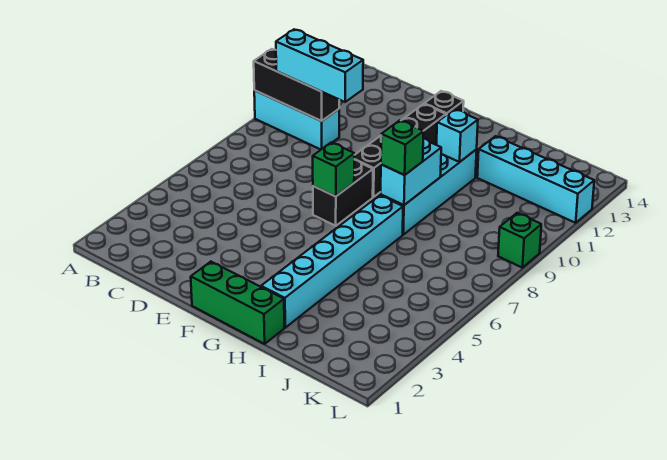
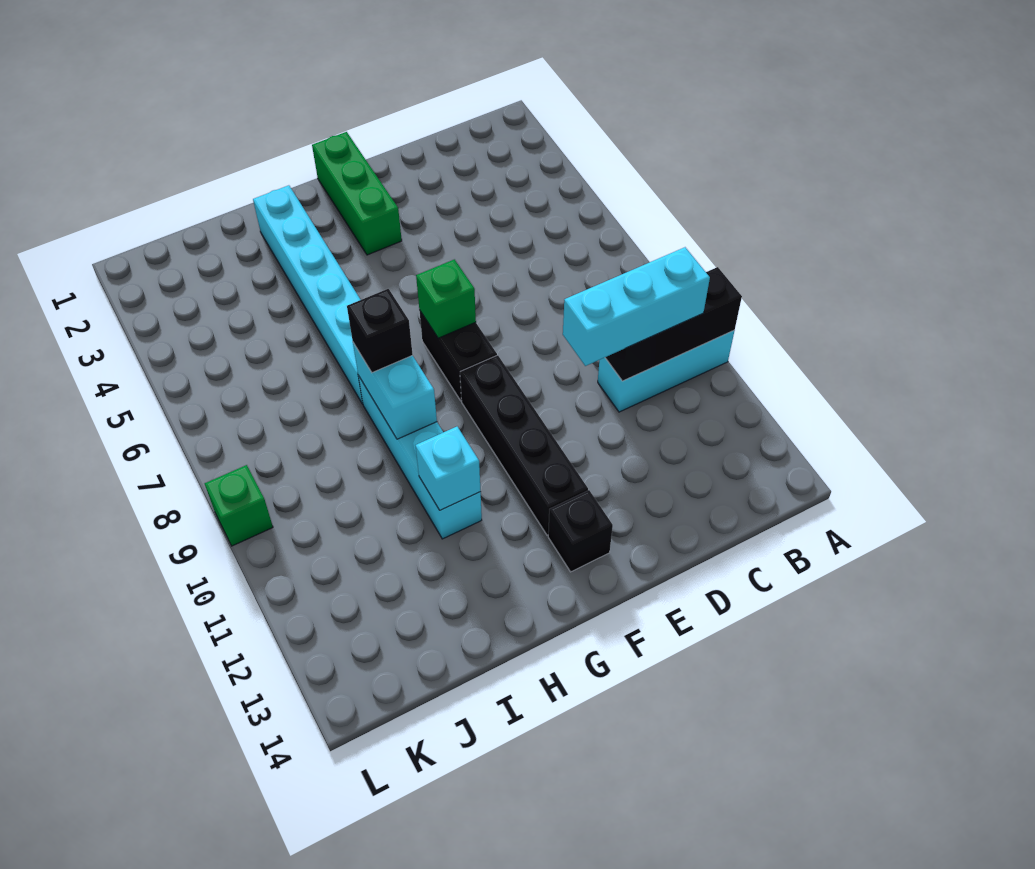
green brick F1:H1 level 1 -> green brick F1:F3 level 1
green brick H8 level 3 -> black brick H8 level 3
cyan brick I12:L12 level 1 -> none

